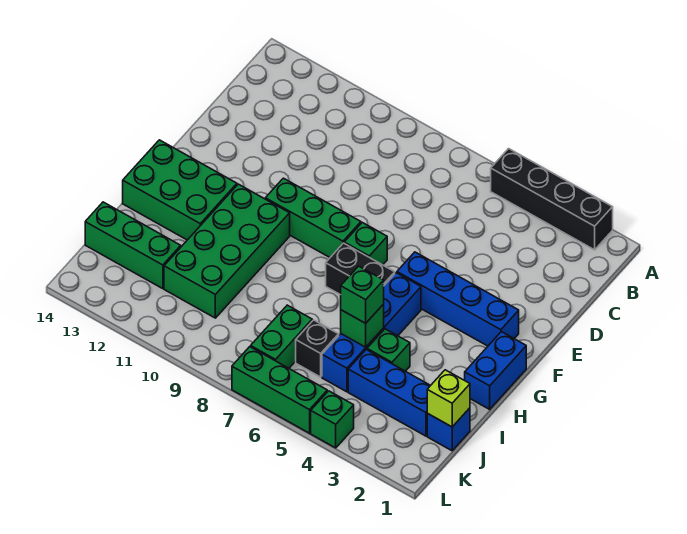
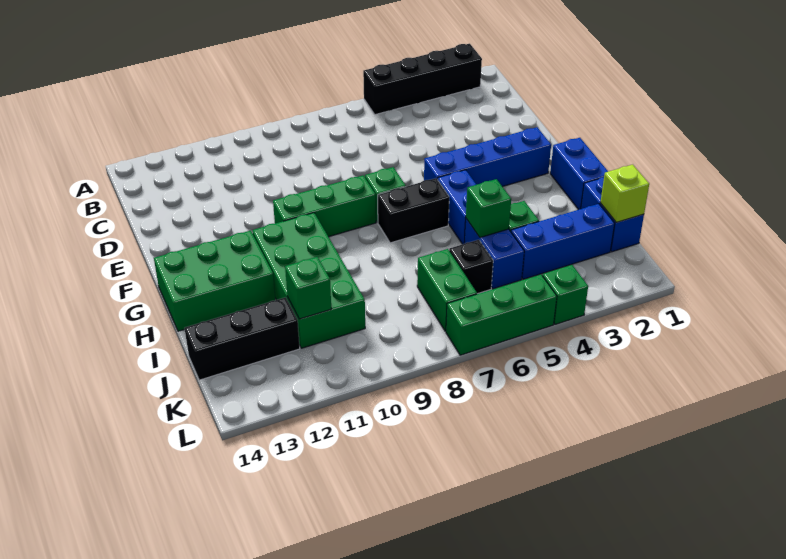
green brick I5 level 3 -> green brick J11 level 2
blue brick J1 level 1 -> blue brick I1:J1 level 1
green brick J12:J14 level 1 -> black brick J12:J14 level 1

